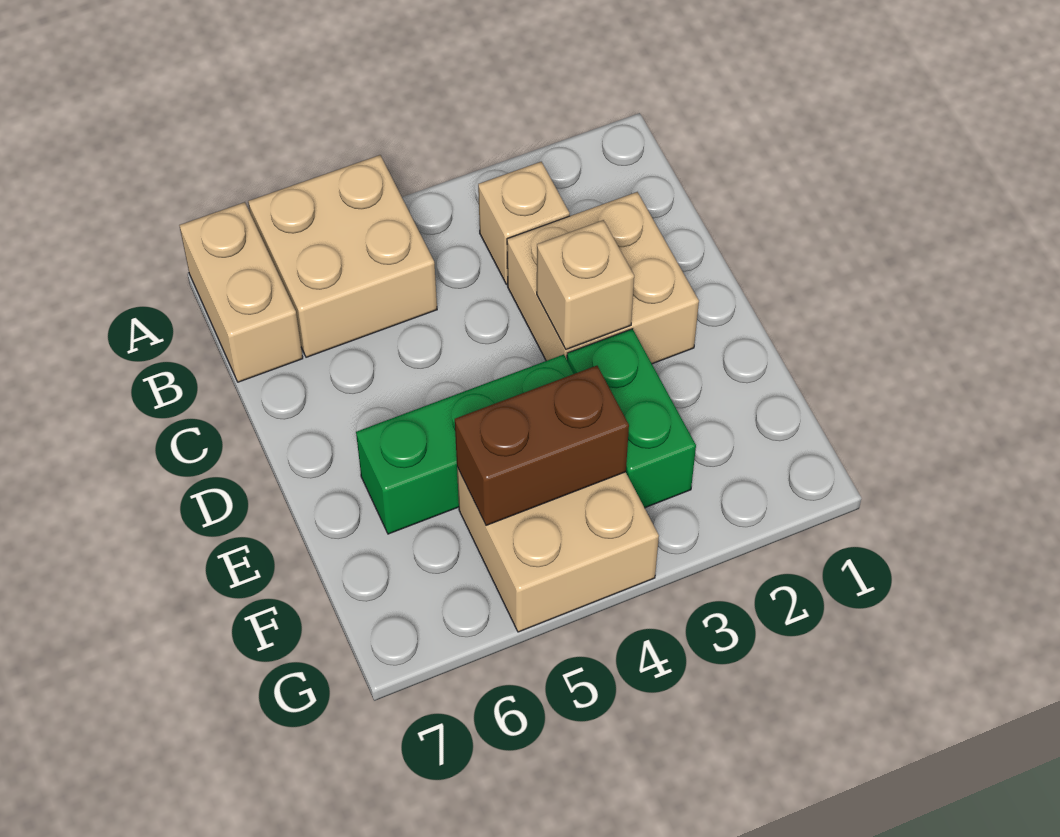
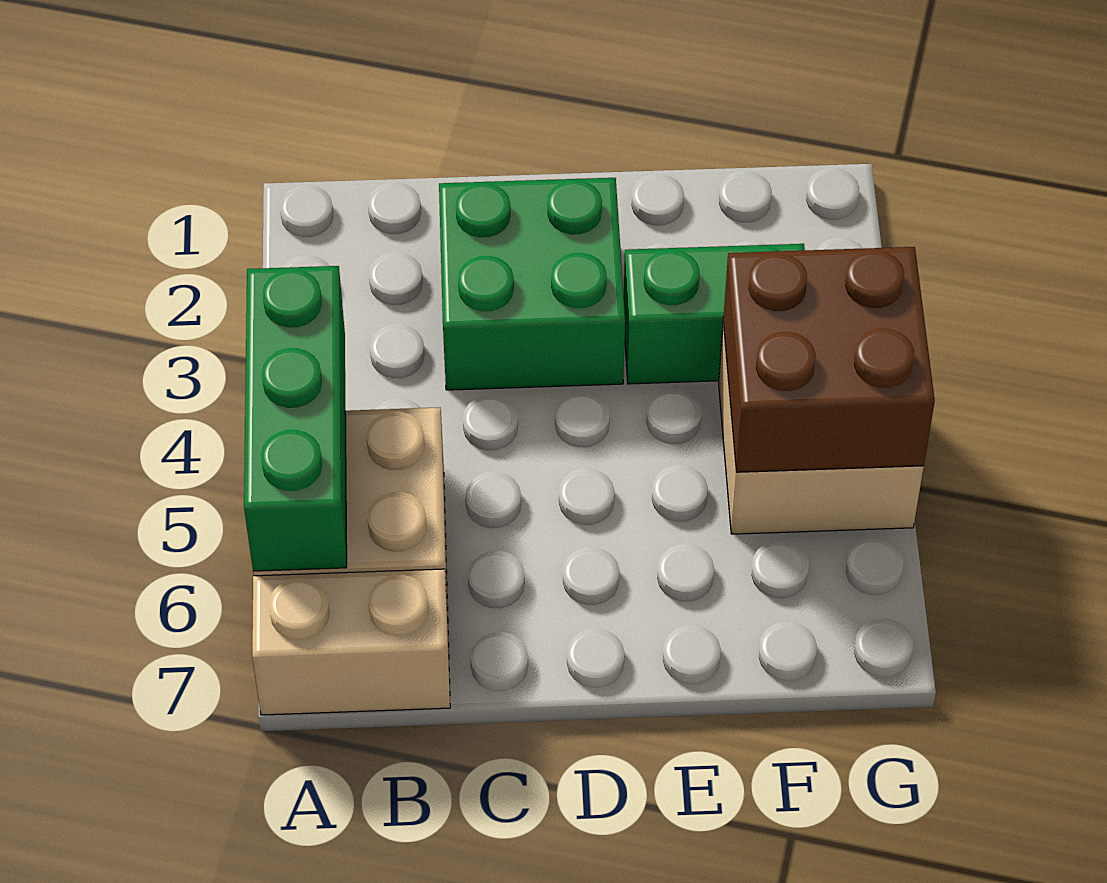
tan brick B3 level 1 -> none
tan brick C2:D3 level 1 -> green brick C2:D3 level 1
tan brick D3 level 2 -> none
green brick E4:E6 level 1 -> green brick A4:A6 level 2
brown brick F4:F5 level 2 -> brown brick F4:G5 level 2

